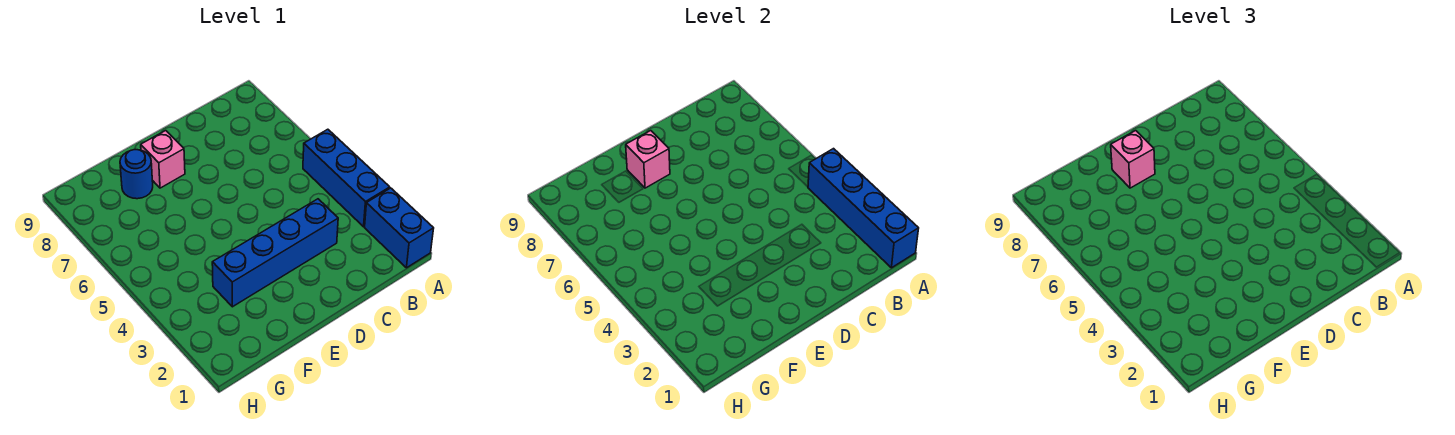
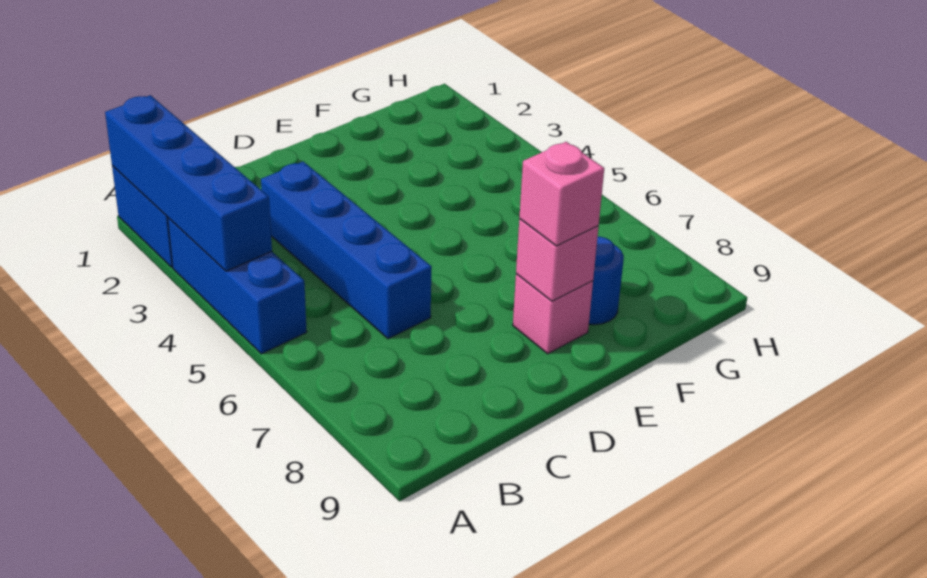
blue brick C3:F3 level 1 -> blue brick C3:C6 level 1

